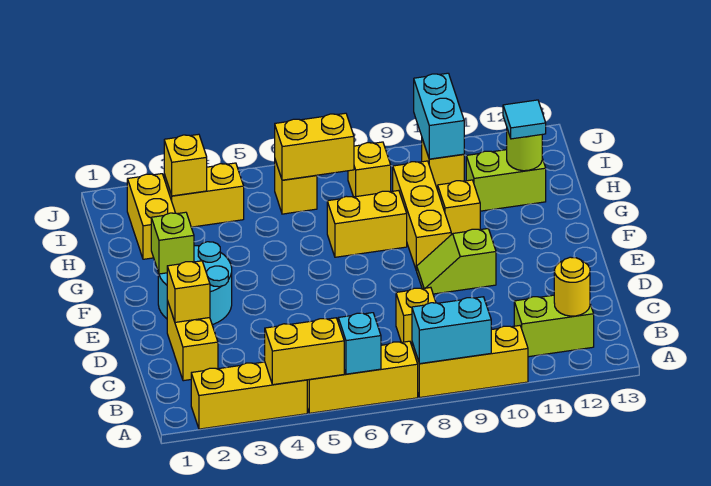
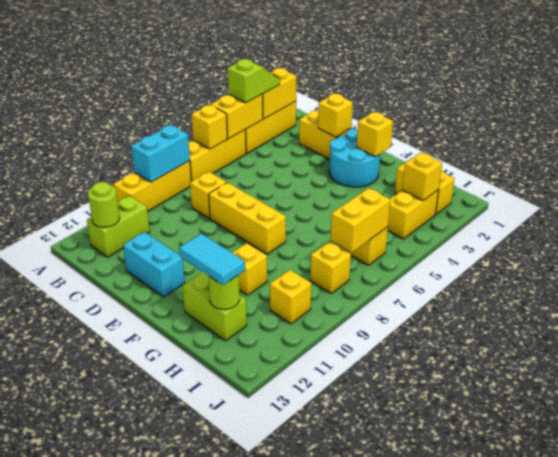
cyan brick A6 level 2 -> yellow brick A6 level 2
yellow round brick B12 level 2 -> lime round brick B12 level 2
lime slope E9:E10 level 1 top 10 -> lime slope A3:A4 level 3 top 4
lime brick F2 level 2 -> yellow brick F2 level 2
yellow brick F9:H9 level 1 -> yellow brick D8:F8 level 1
yellow brick G7:G8 level 1 -> yellow brick A2:A3 level 2
lime brick H11:H12 level 1 -> lime brick G12:H12 level 1
cyan tile H12 level 3 -> cyan tile G12:H12 level 3
cyan brick I10:J10 level 2 -> cyan brick D12:E12 level 1

